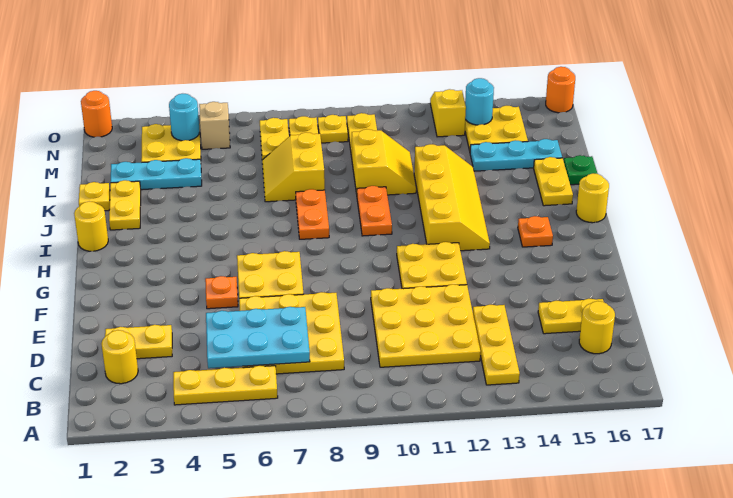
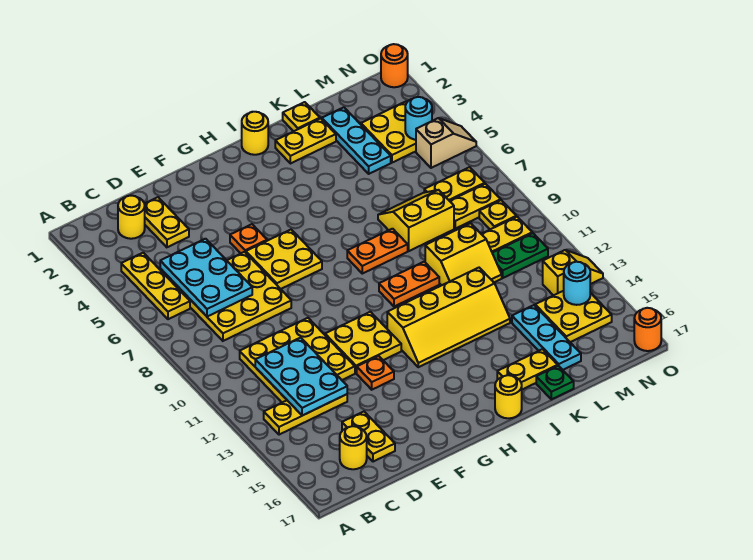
none -> cyan plate C11:D13 level 2
orange plate H15 level 1 -> orange plate F13 level 1
none -> green plate M11:N11 level 1

